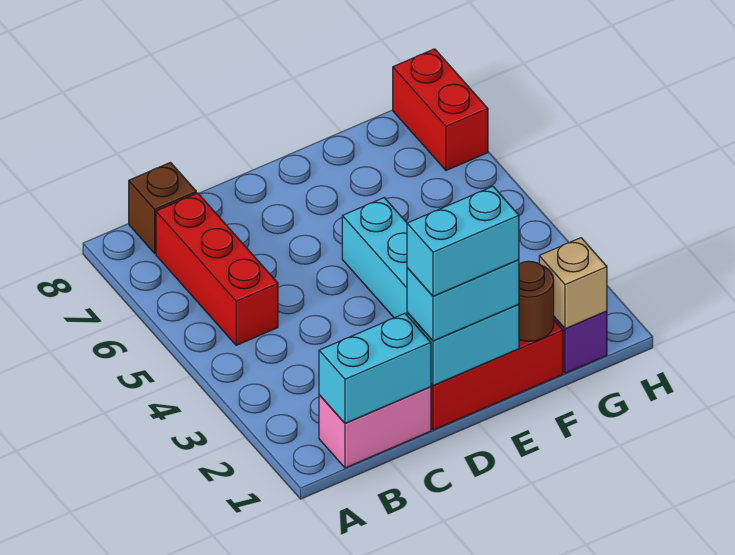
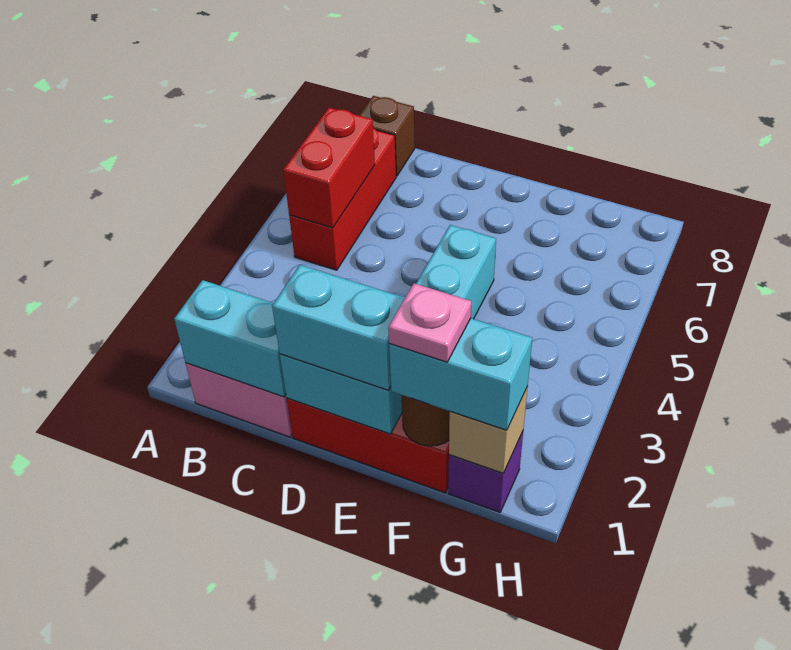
cyan brick D1:E1 level 4 -> cyan brick F1:G1 level 3
none -> pink plate F1 level 4
red brick H7:H8 level 1 -> red brick B5:B6 level 2

